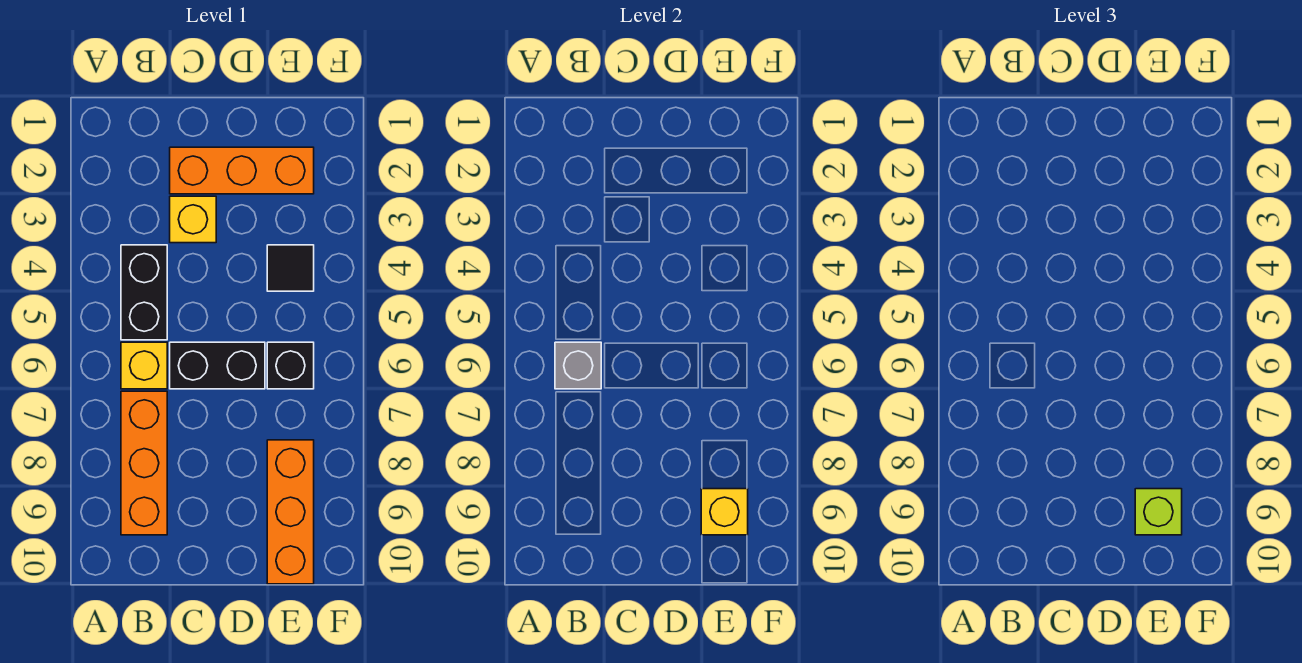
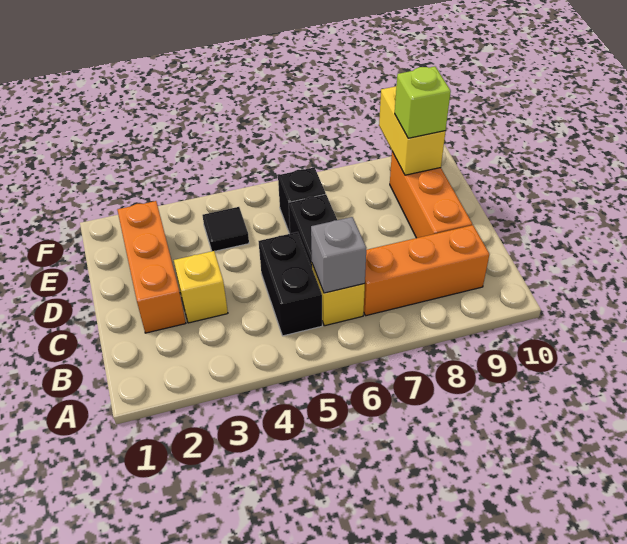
black brick B4:B5 level 1 -> black brick B5:C5 level 1
orange brick E8:E10 level 1 -> orange brick C9:E9 level 1
yellow brick E9 level 2 -> yellow brick E9:F9 level 2

